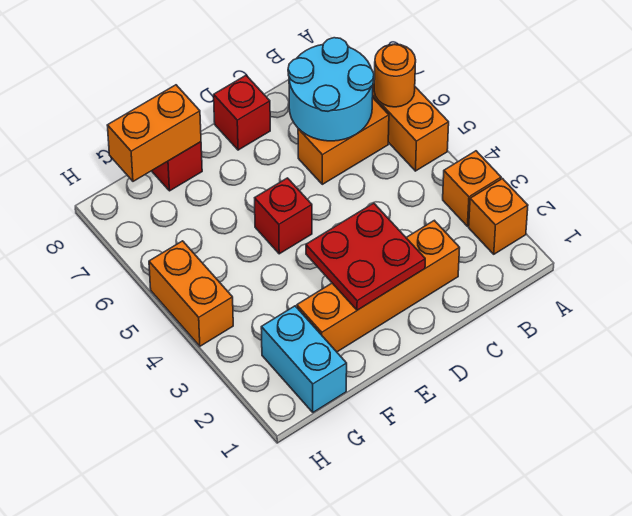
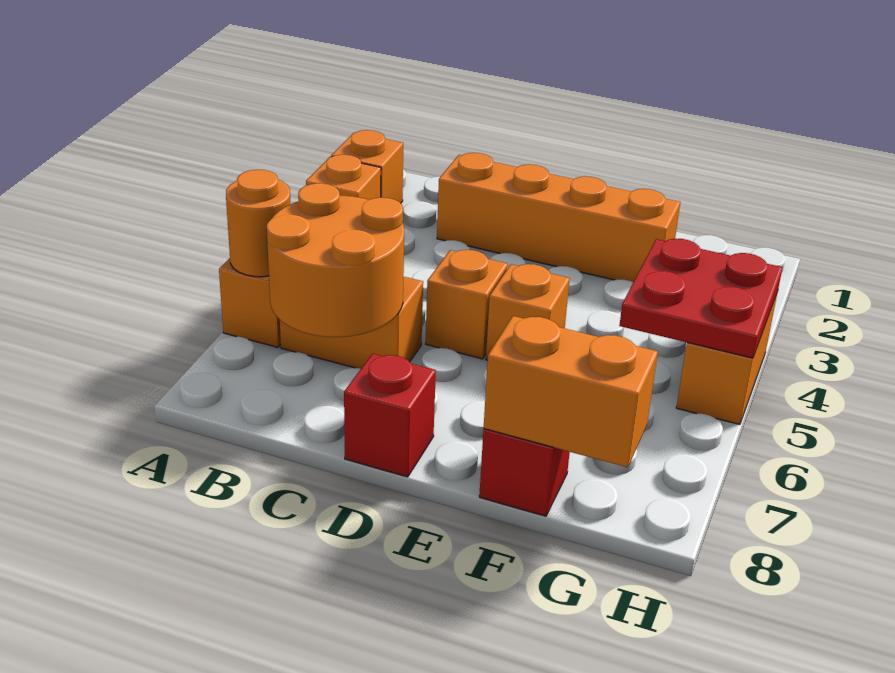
cyan round brick B6:C7 level 2 -> orange round brick B6:C7 level 2
red plate D2:E3 level 2 -> red plate G4:H5 level 2
none -> orange brick D5 level 1
red brick E5 level 1 -> orange brick E5 level 1
cyan brick G1:G2 level 1 -> none

